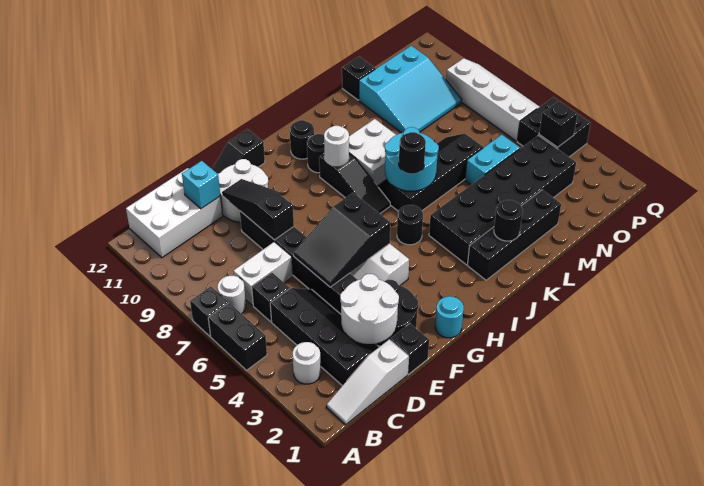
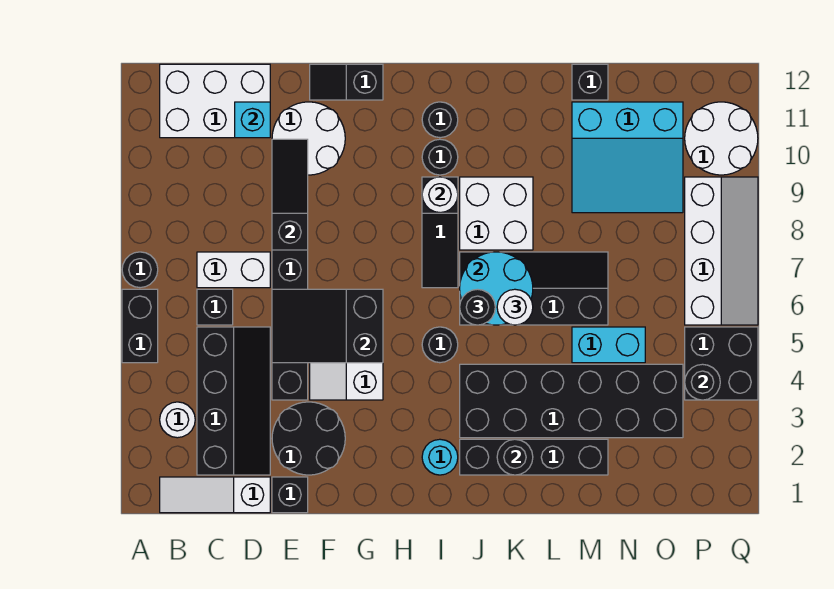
black brick A7 level 1 -> black round brick A7 level 1
white round brick B7 level 1 -> white round brick K6 level 3
white round brick D2:E3 level 2 -> white round brick P10:Q11 level 1
cyan round brick G1 level 1 -> cyan round brick I2 level 1
black brick P4 level 2 -> black round brick P4 level 2

